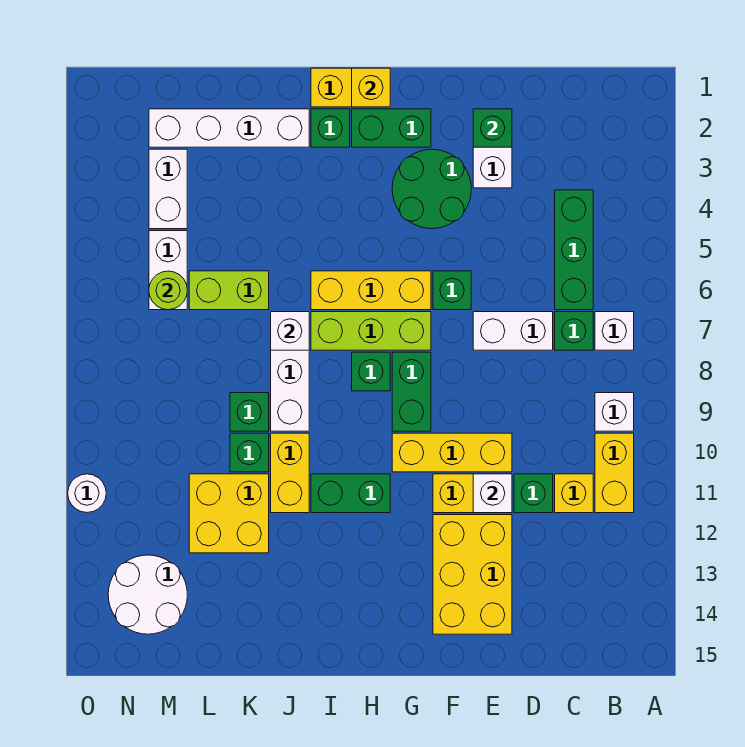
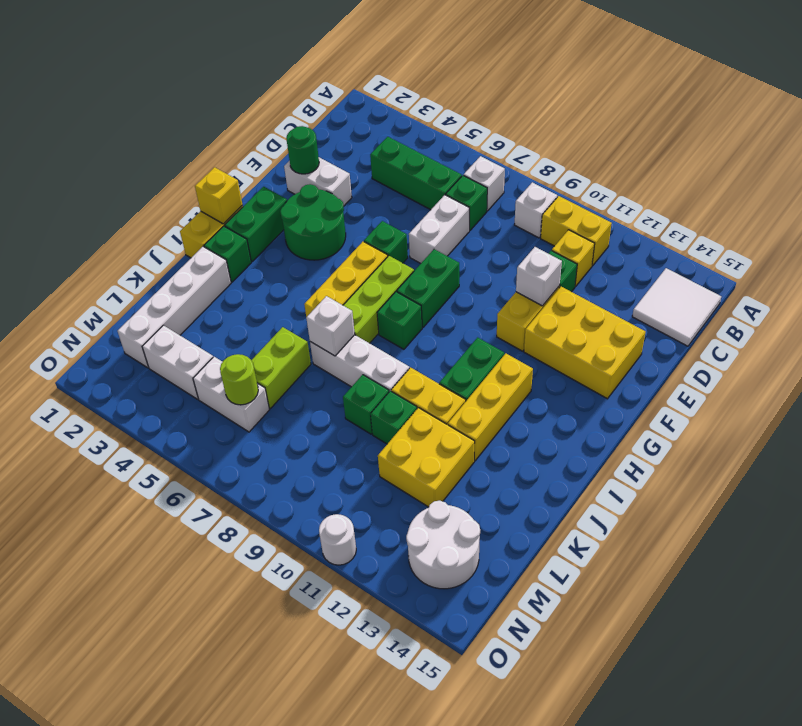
none -> white tile B14:C15 level 1
green brick E2 level 2 -> green round brick E2 level 2
yellow brick E10:G10 level 1 -> yellow brick H12:J12 level 1
green brick G8:G9 level 1 -> green brick F8:G8 level 1

